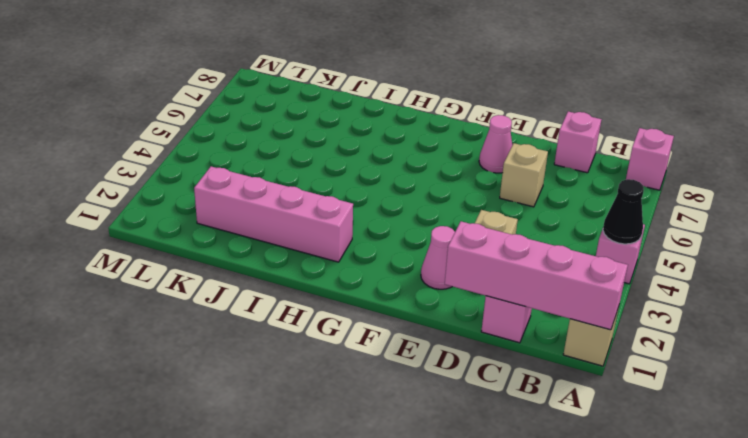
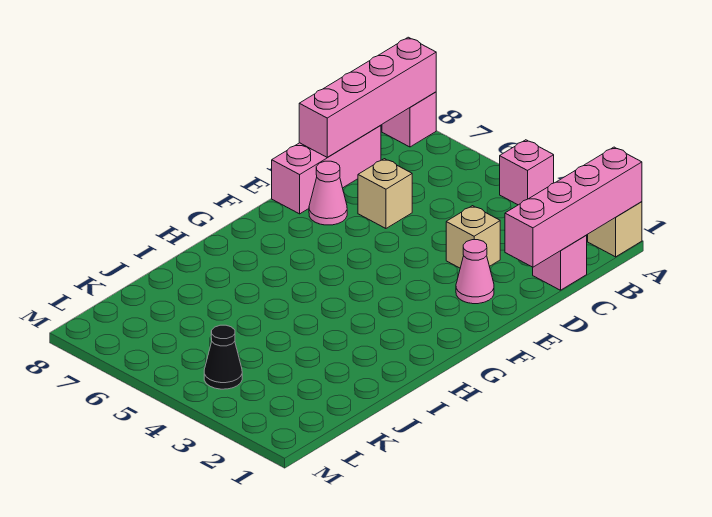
black cone A4 level 2 -> black cone L4 level 1
pink brick C8 level 1 -> pink brick C8:E8 level 1
pink brick H2:K2 level 1 -> pink brick A8:D8 level 2

